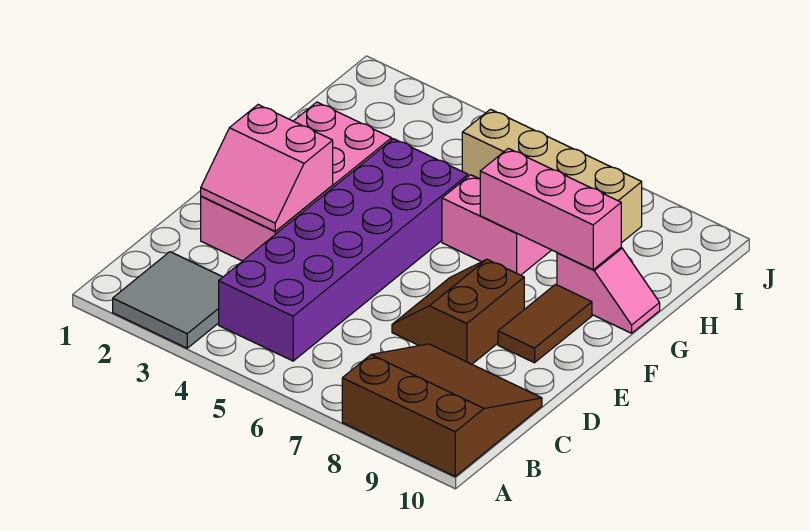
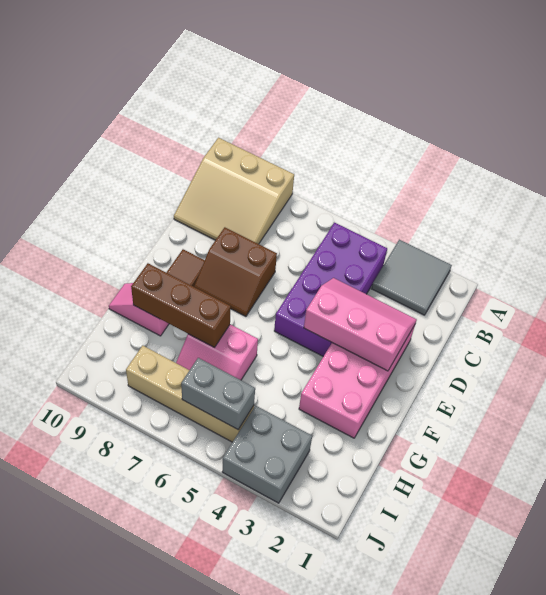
brown slope A8:C10 level 1 top A -> tan slope A8:C10 level 1 top A
purple brick B4:G5 level 1 -> purple brick B4:E5 level 1
pink slope D2:E3 level 2 top E -> pink slope D2:E4 level 2 top E
brown slope D7:E8 level 1 top 8 -> brown slope D7:E8 level 1 top D
pink brick G7:G9 level 2 -> brown brick G7:G9 level 2
none -> grey brick I3:J4 level 1
none -> grey brick I5:I6 level 2

